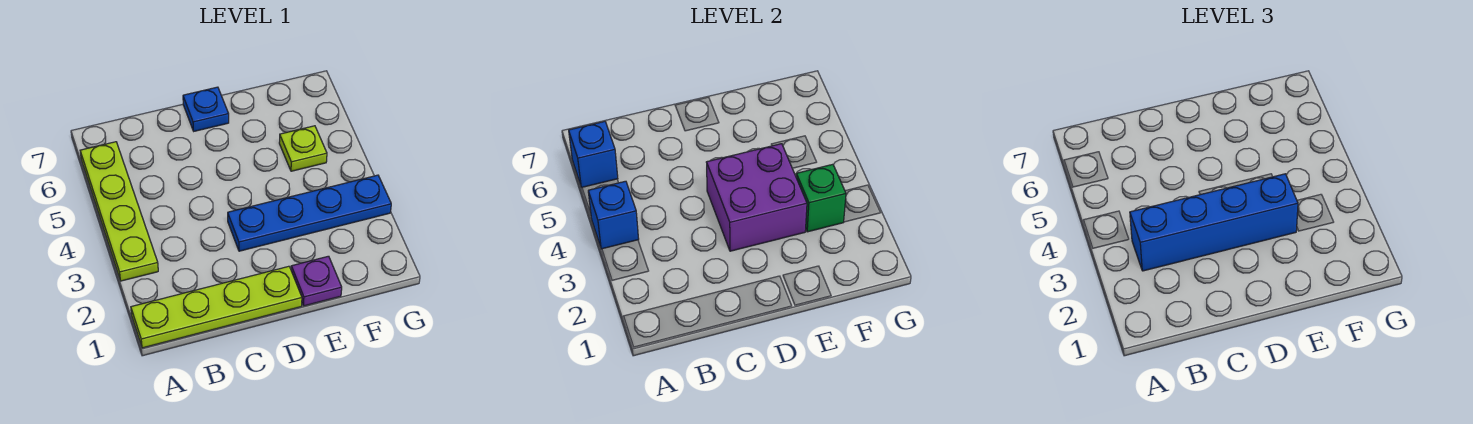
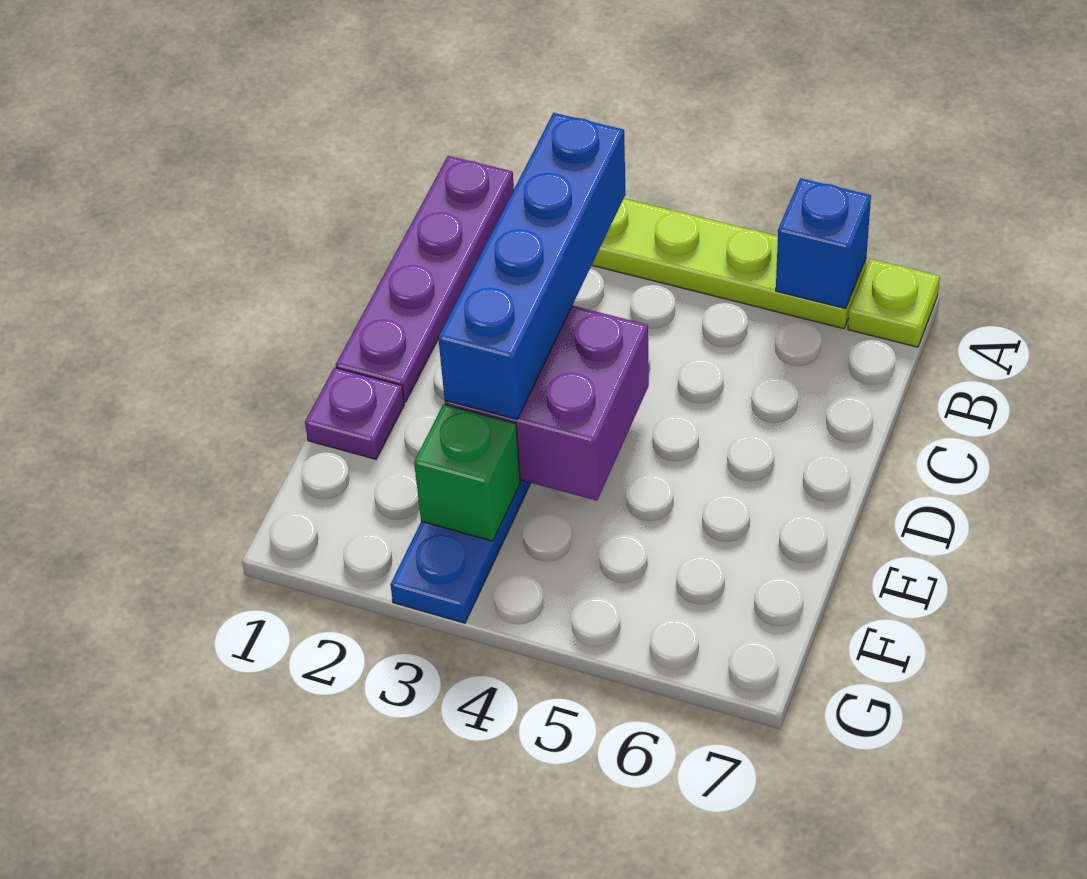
lime plate A1:D1 level 1 -> purple plate A1:D1 level 1
blue brick A4 level 2 -> none
blue plate D7 level 1 -> none
lime plate F5 level 1 -> lime plate A7 level 1

